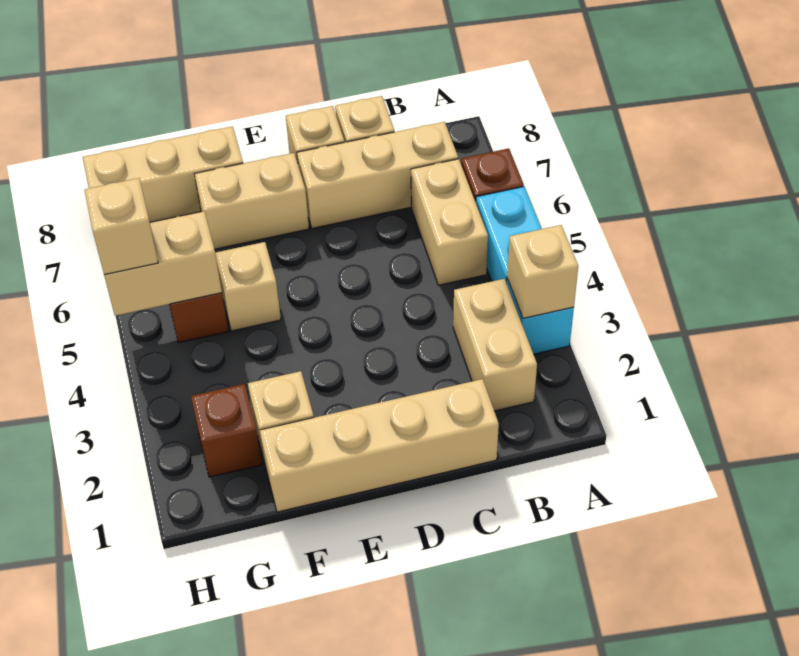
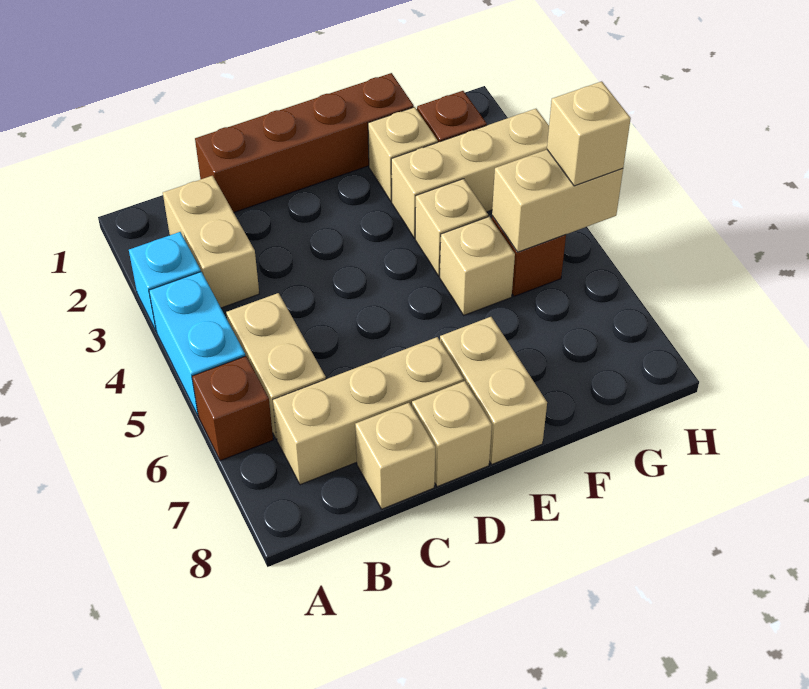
tan brick A3 level 2 -> tan brick F4 level 1
tan brick C1:F1 level 1 -> brown brick C1:F1 level 1
tan brick E7:F7 level 1 -> tan brick E7:E8 level 1
tan brick F8:H8 level 1 -> tan brick F3:H3 level 1

